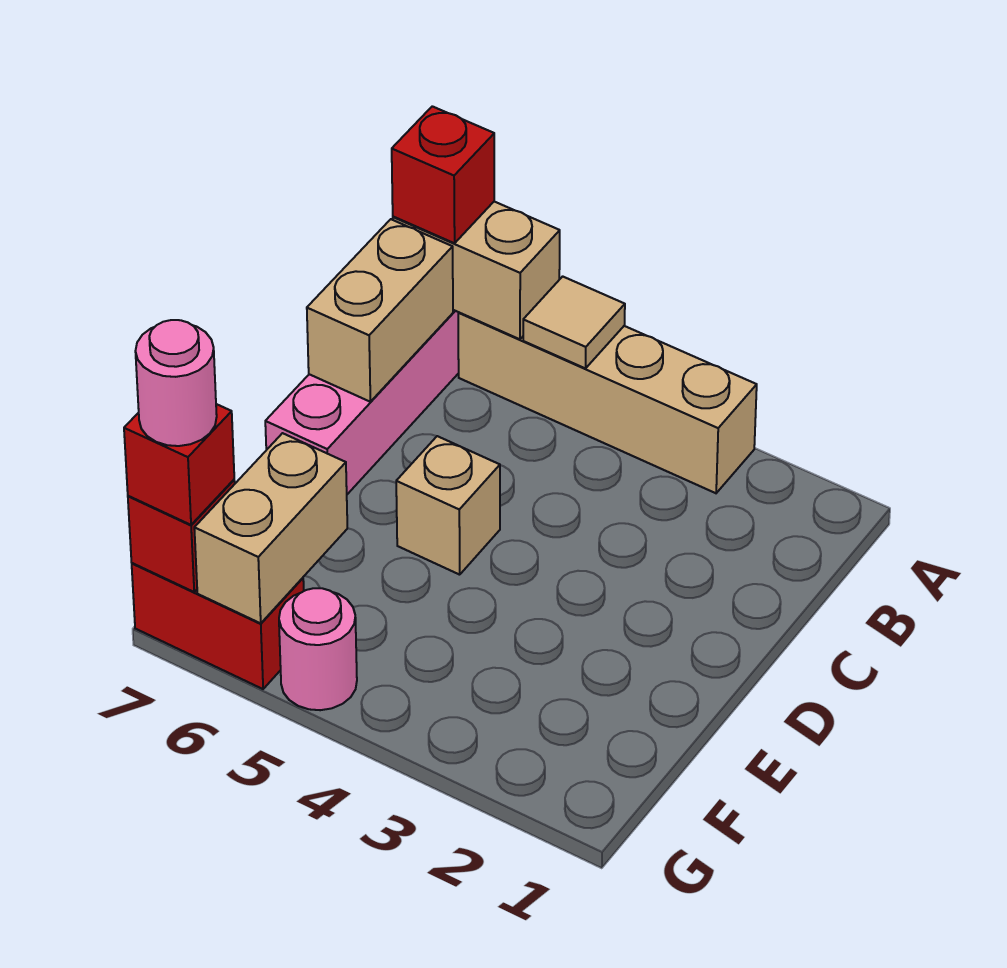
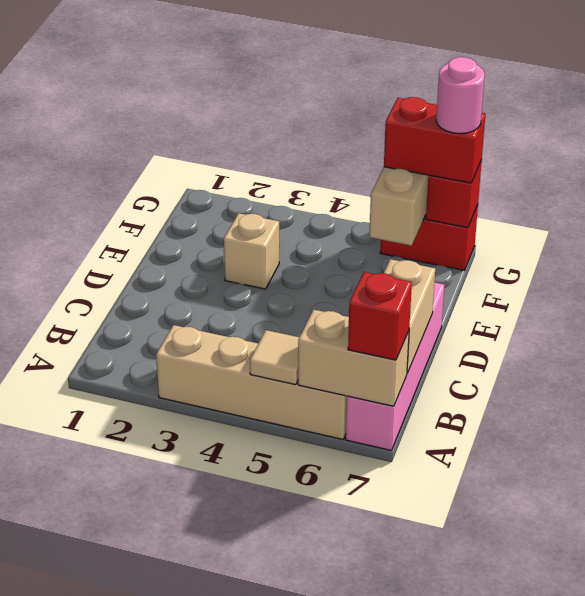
tan brick D5 level 1 -> tan brick E3 level 1
pink round brick G5 level 1 -> none
red brick G7 level 3 -> red brick G6:G7 level 3

